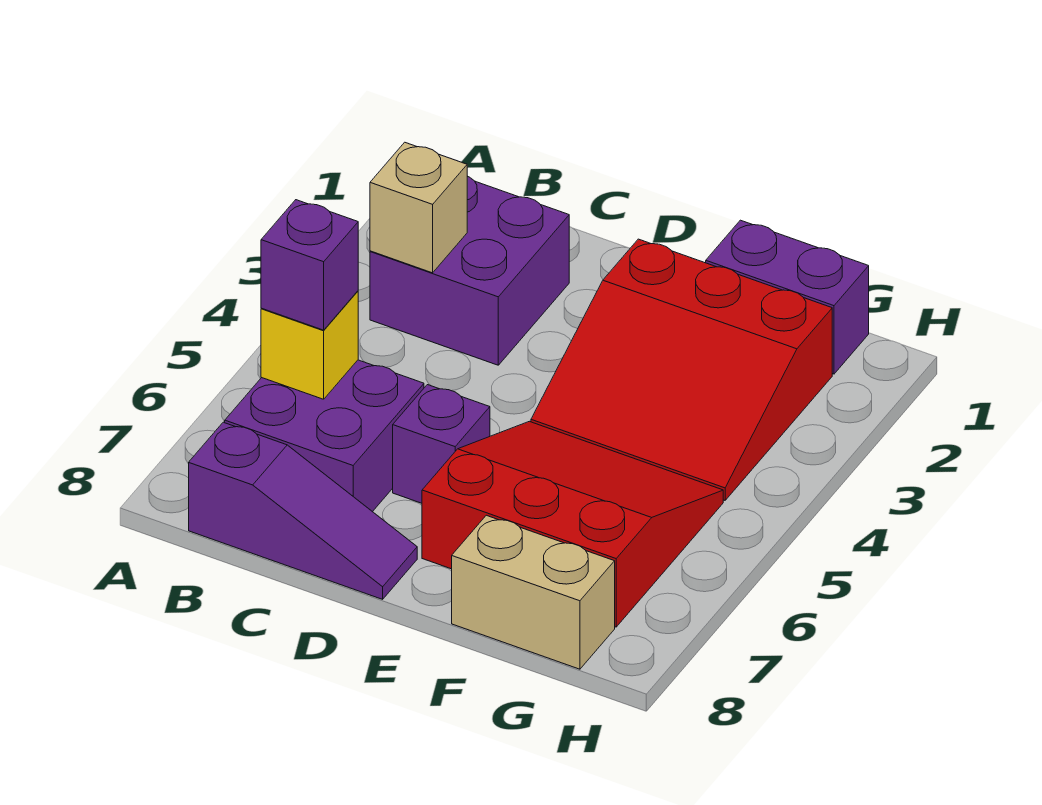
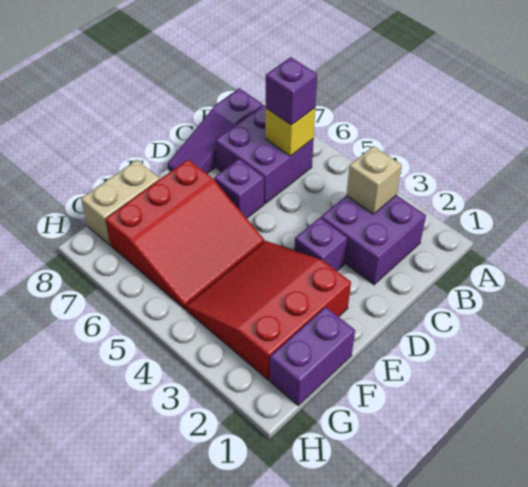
none -> purple brick D3 level 1

